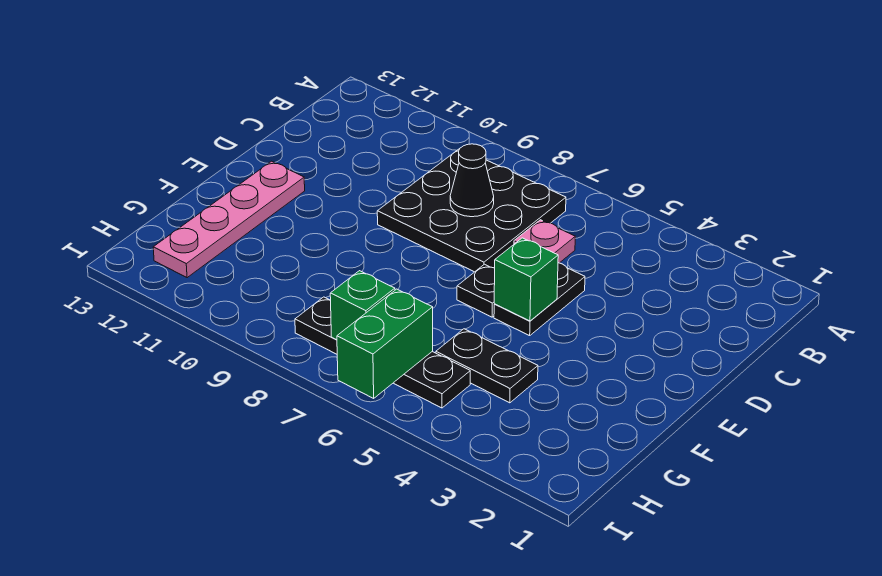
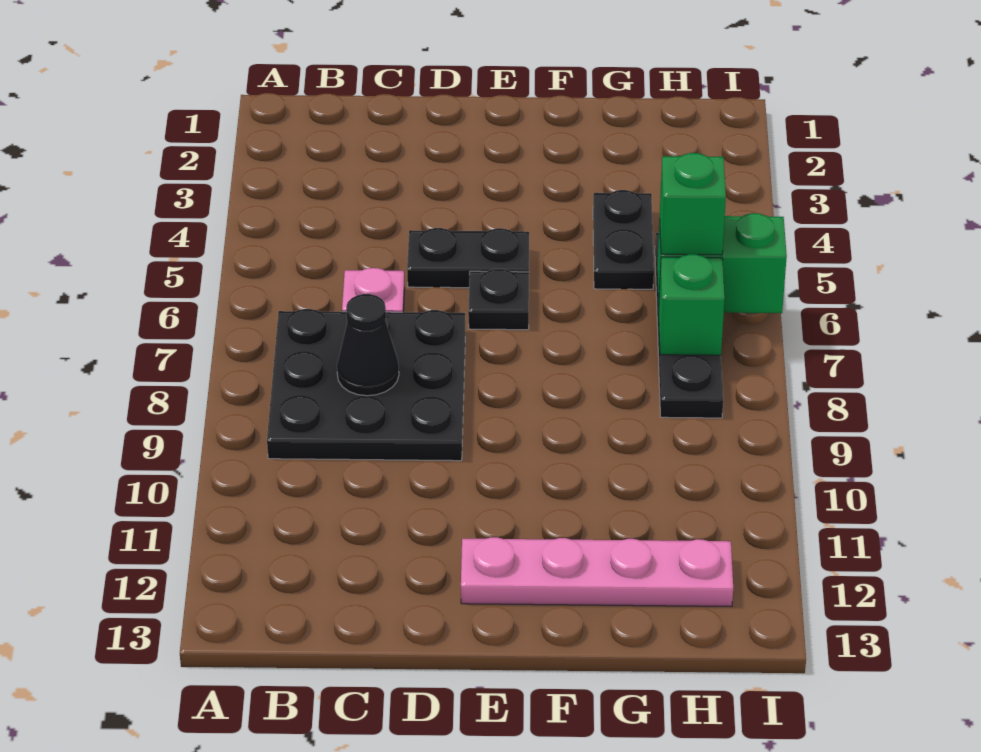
green brick E5 level 2 -> green brick H6 level 3

